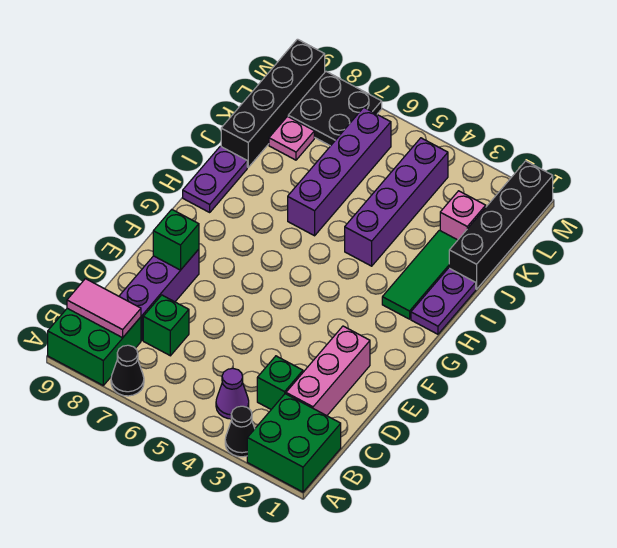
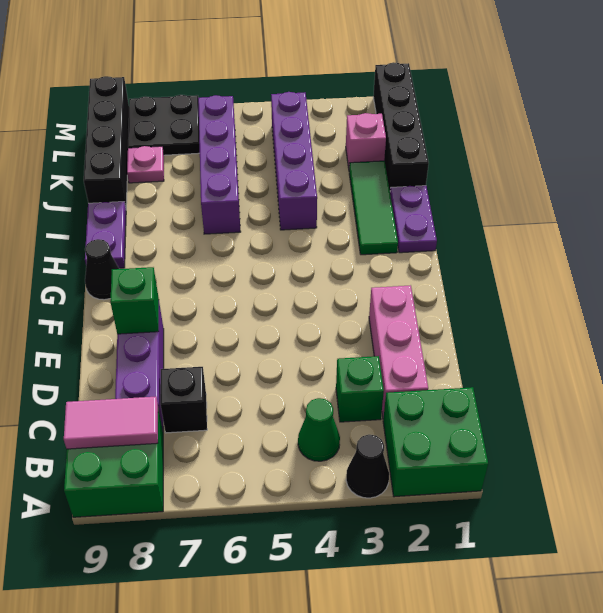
black cone A7 level 1 -> black cone G9 level 1
purple cone B4 level 1 -> green cone B4 level 1
green brick C7 level 1 -> black brick C7 level 1

